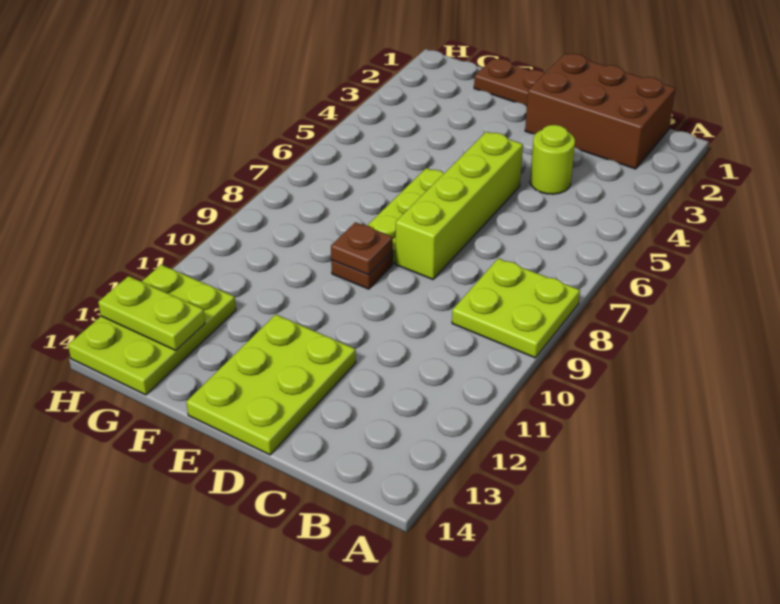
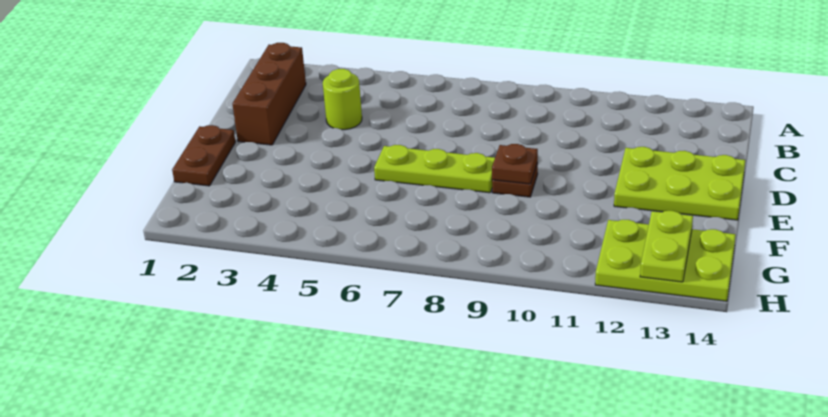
lime plate A8:B9 level 1 -> none
brown brick B1:D2 level 1 -> brown brick B2:D2 level 1
lime brick D5:D8 level 1 -> none

